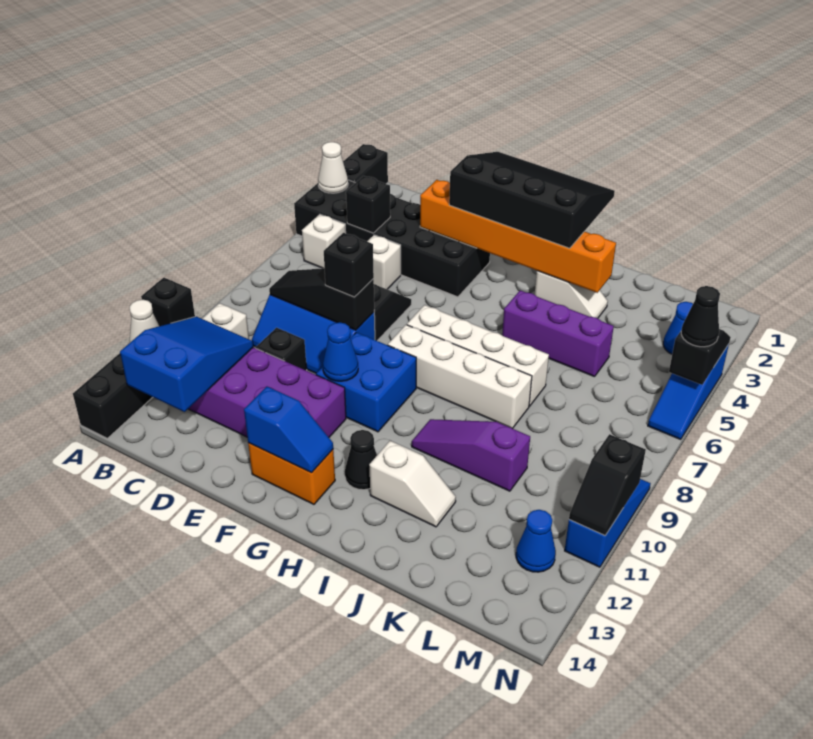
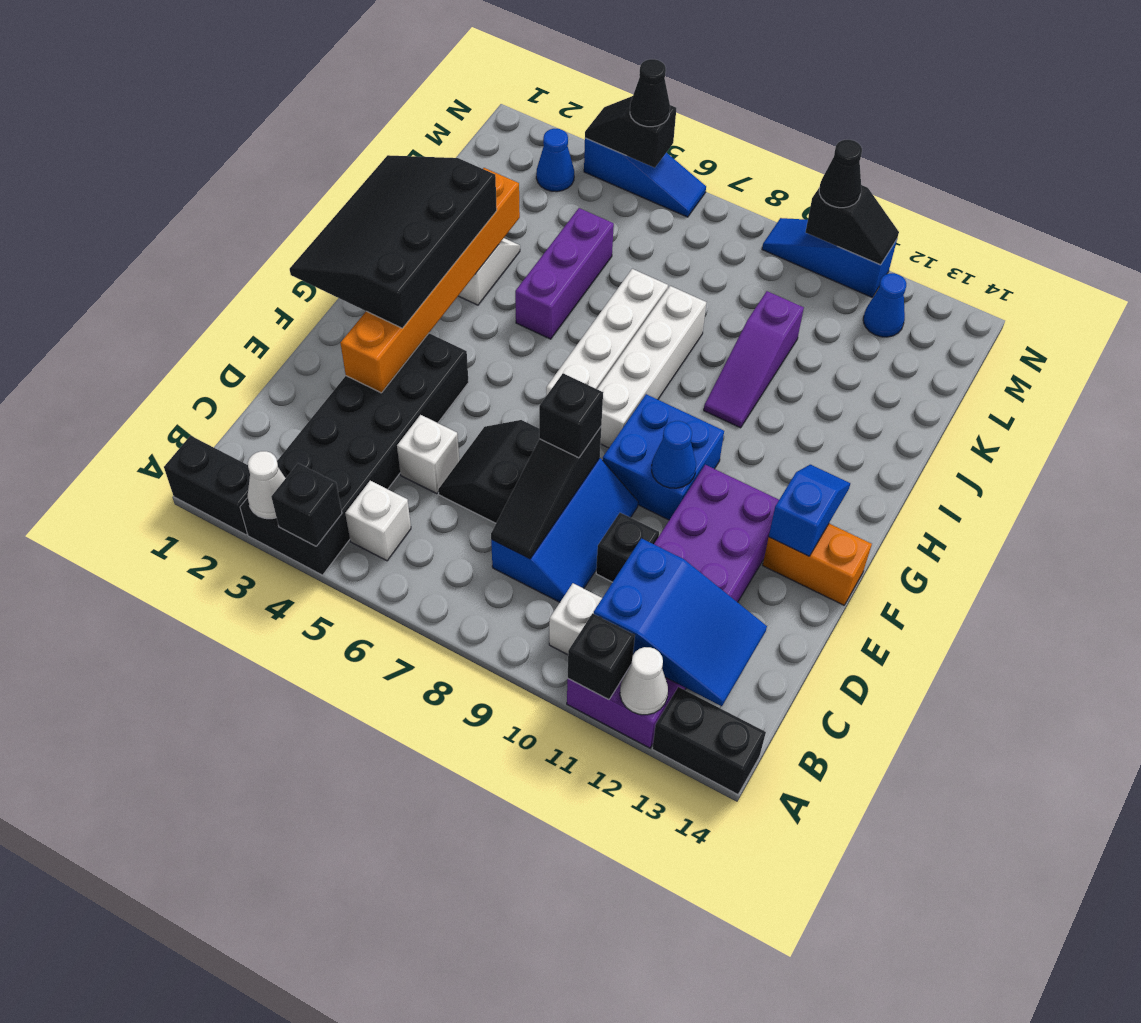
blue slope B11:C13 level 2 top 13 -> blue slope B11:C13 level 2 top 11
black brick C4 level 2 -> black brick A4 level 2
orange brick F13:G13 level 1 -> orange brick F13:F14 level 1
black cone H12 level 1 -> black cone N10 level 3
white slope I12:J12 level 1 top I -> none

